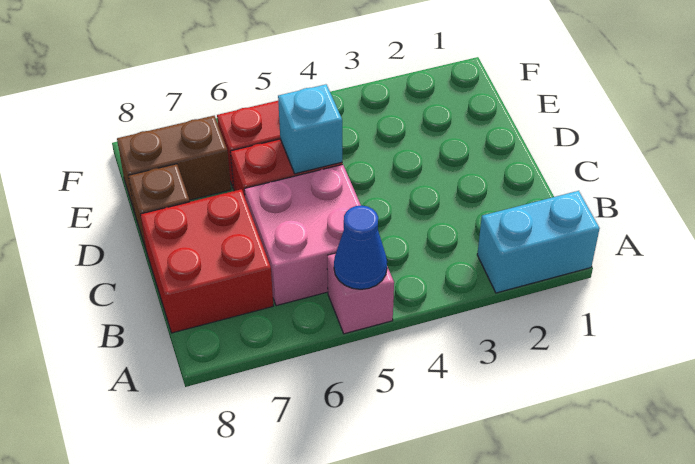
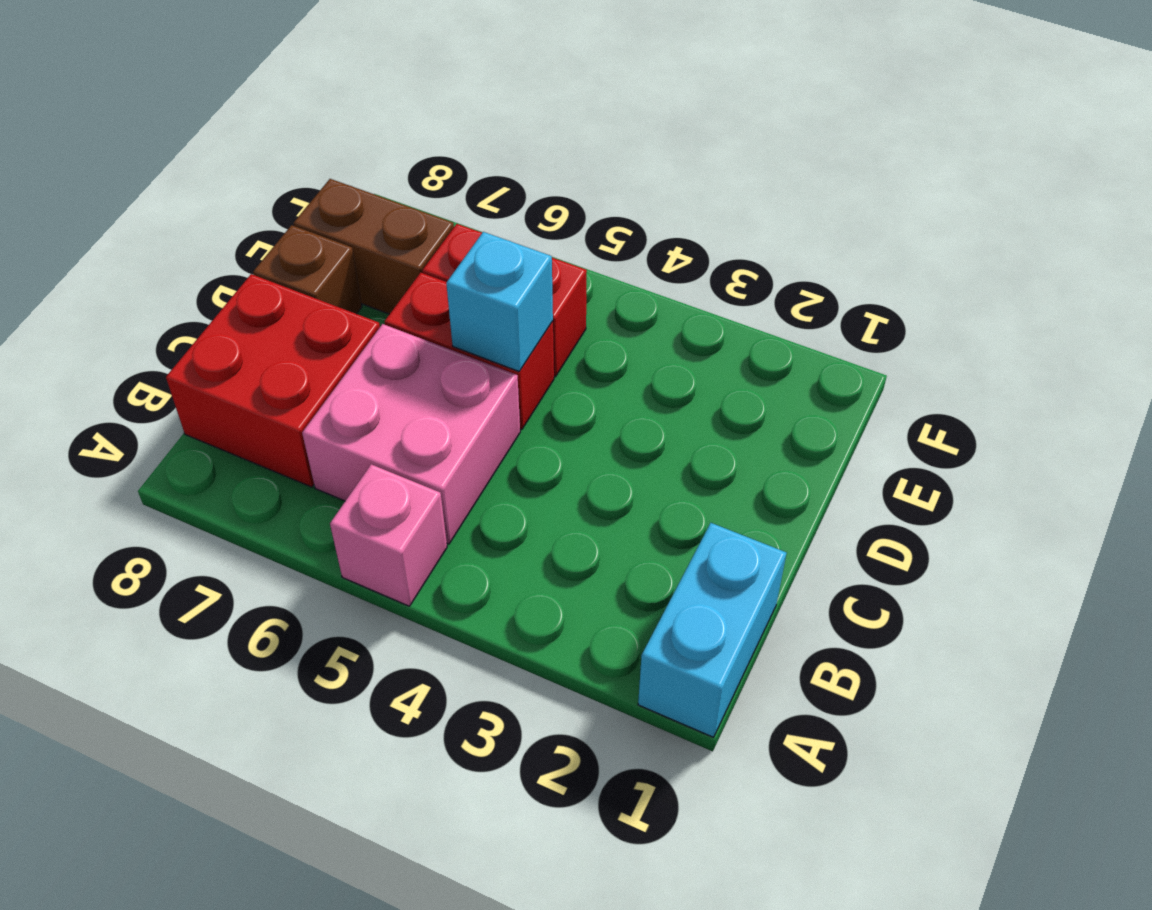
cyan brick A1:A2 level 1 -> cyan brick A1:B1 level 1
blue cone A5 level 2 -> none

